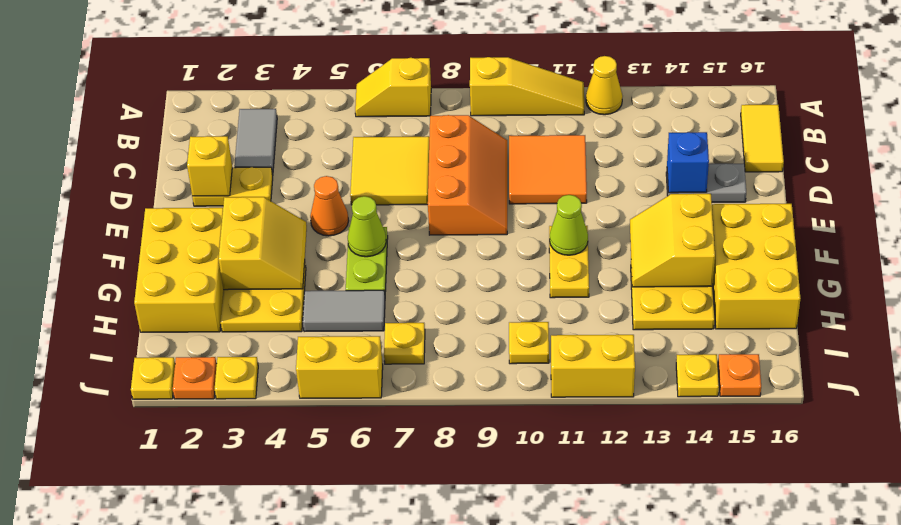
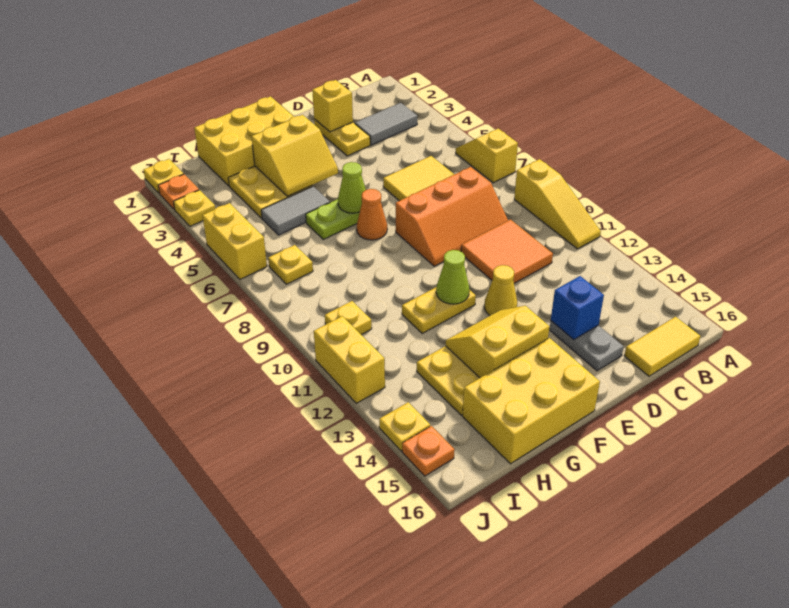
yellow cone A12 level 1 -> yellow cone E12 level 1
orange cone E5 level 1 -> orange cone F7 level 1
grey tile H5:H6 level 1 -> grey tile G5:H5 level 1

